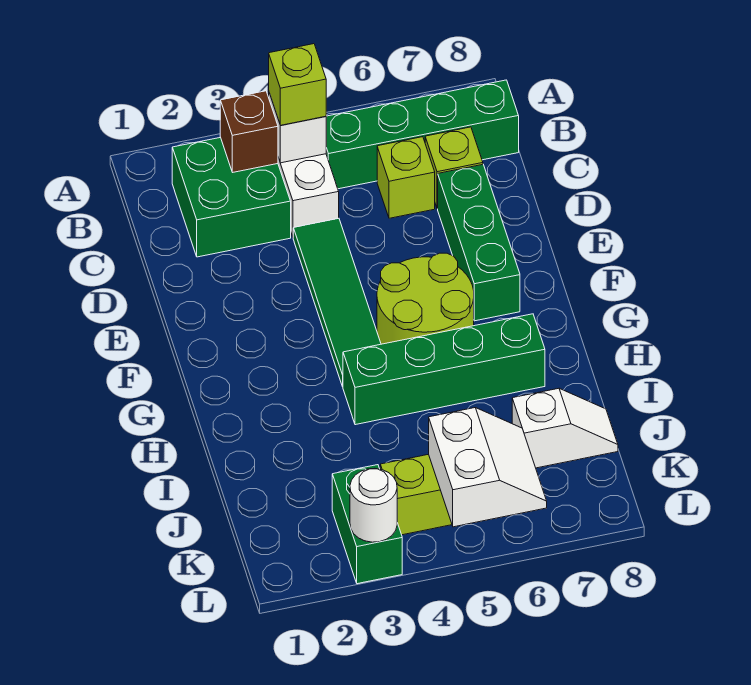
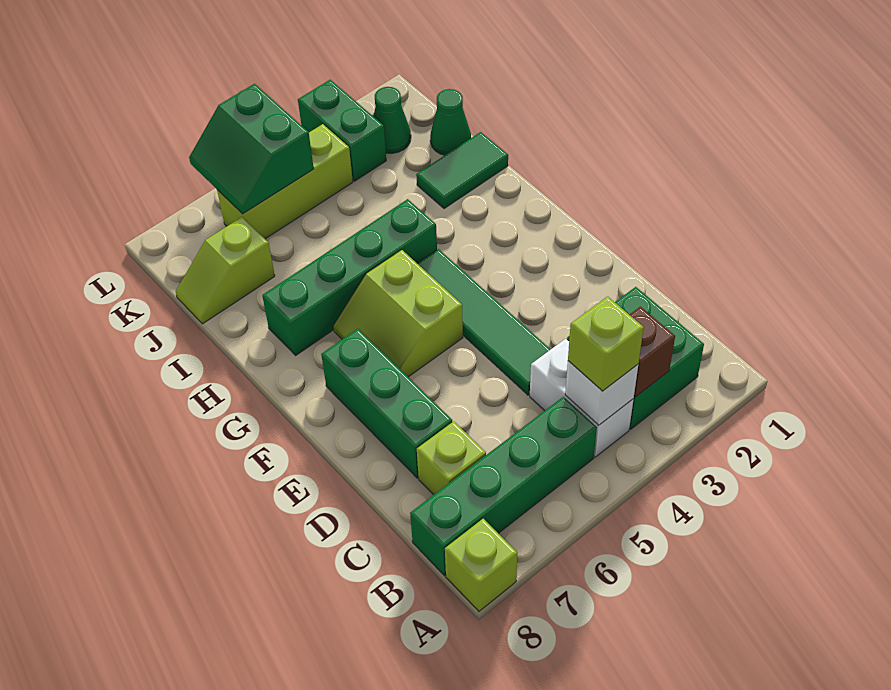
lime brick C6 level 1 -> lime brick A8 level 1
lime round brick F5:G6 level 1 -> lime slope F5:G6 level 1 top 5
none -> green tile I1:I2 level 1
none -> green cone J1 level 1
white slope J7:J8 level 1 top 7 -> lime slope J7:J8 level 1 top 7
none -> green cone K2 level 1
white slope K5:L6 level 2 top 5 -> green slope K5:L6 level 2 top 5
white round brick L3 level 2 -> none

